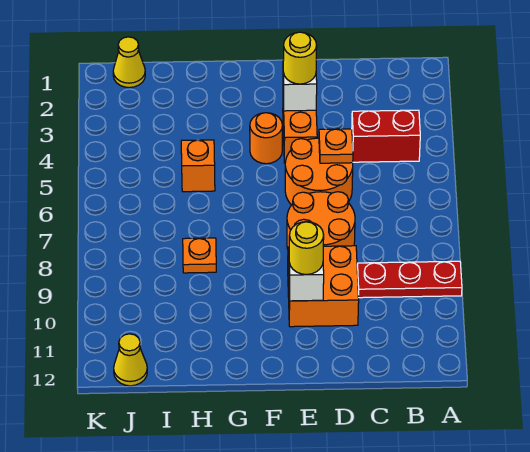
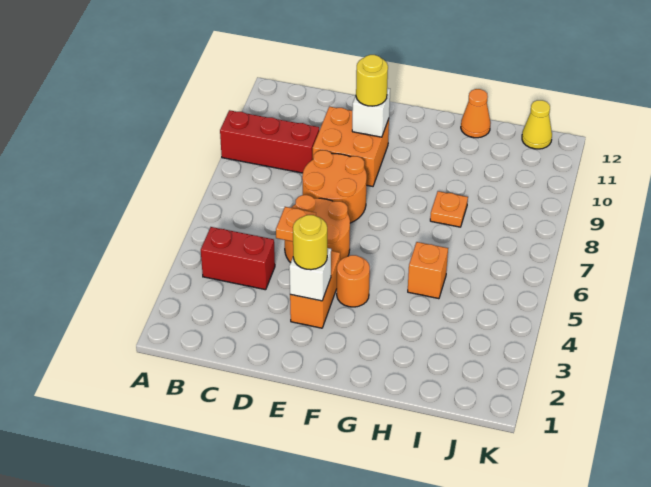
red plate A9:C9 level 1 -> red brick A9:C9 level 1
none -> orange cone H12 level 1
yellow cone J1 level 1 -> none

